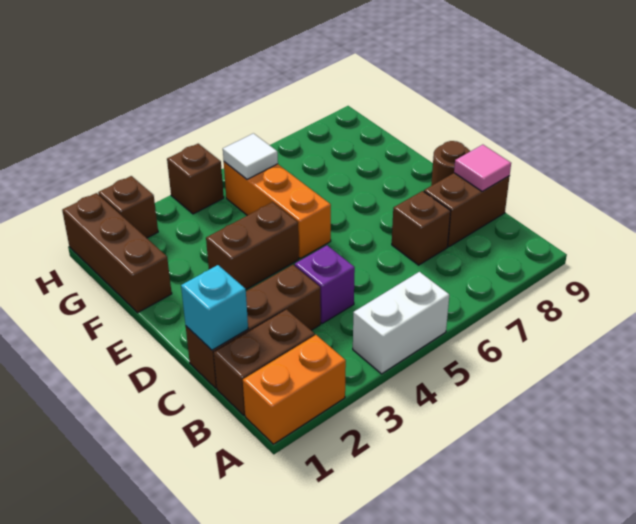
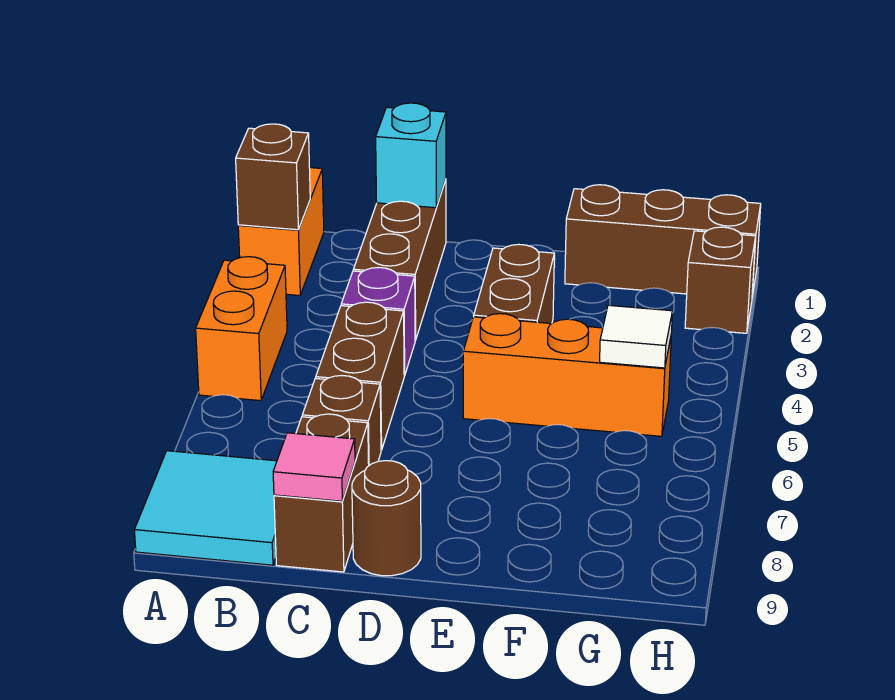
white brick A4:A5 level 1 -> orange brick A4:A5 level 1
none -> cyan tile A8:B9 level 1
brown brick B1:B2 level 1 -> brown brick C5:C6 level 1
brown brick H4 level 1 -> brown brick A2 level 2

